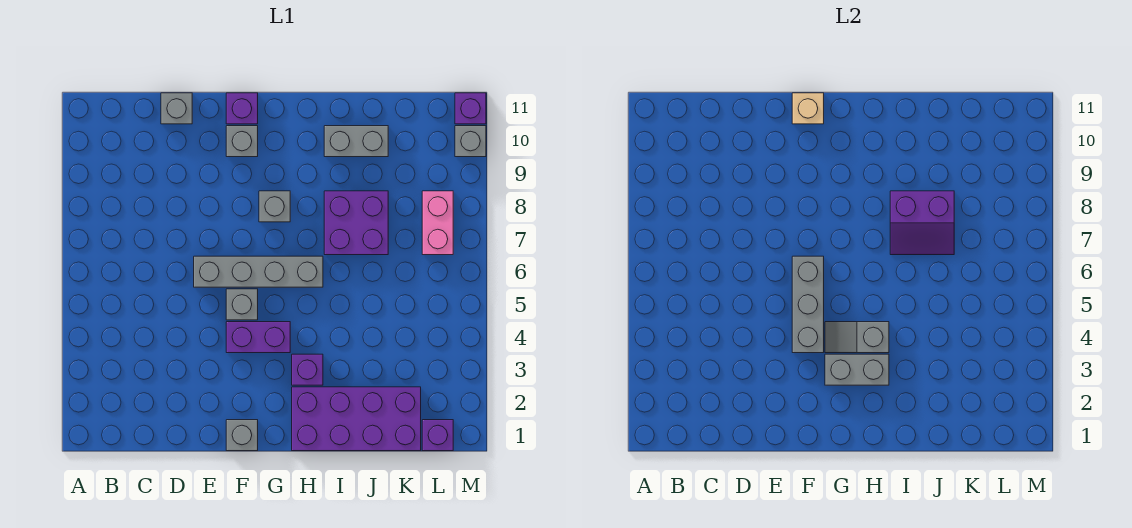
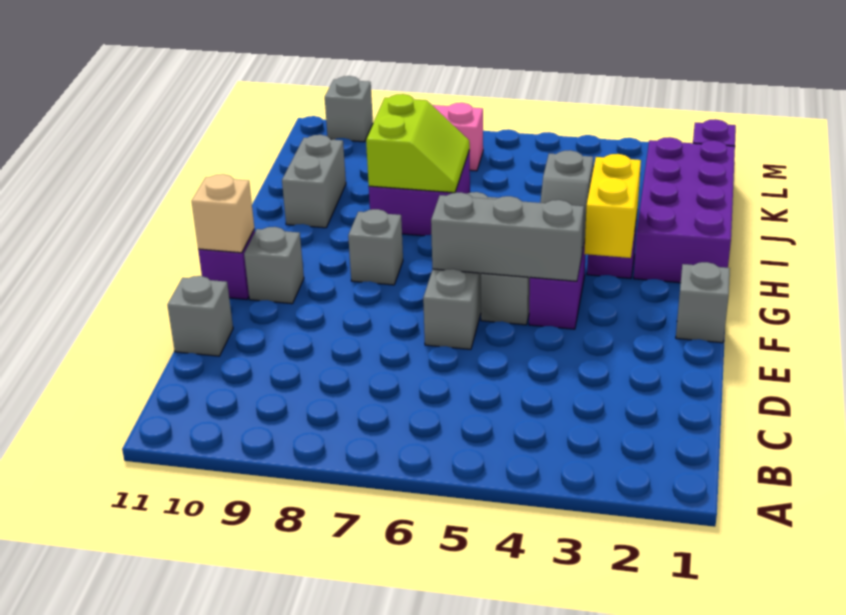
grey brick G3:H3 level 2 -> yellow brick G3:H3 level 2
purple slope I7:J8 level 2 top 8 -> lime slope I7:J8 level 2 top 8
purple brick M11 level 1 -> none

